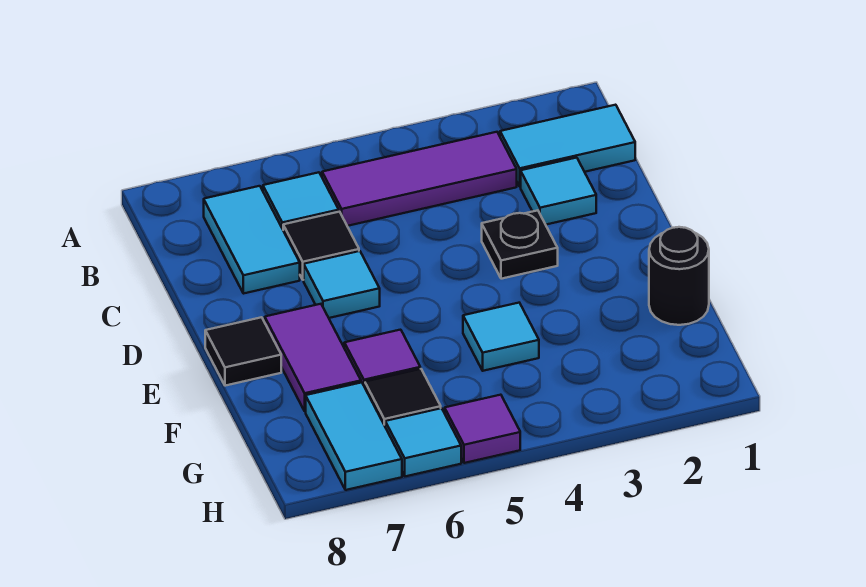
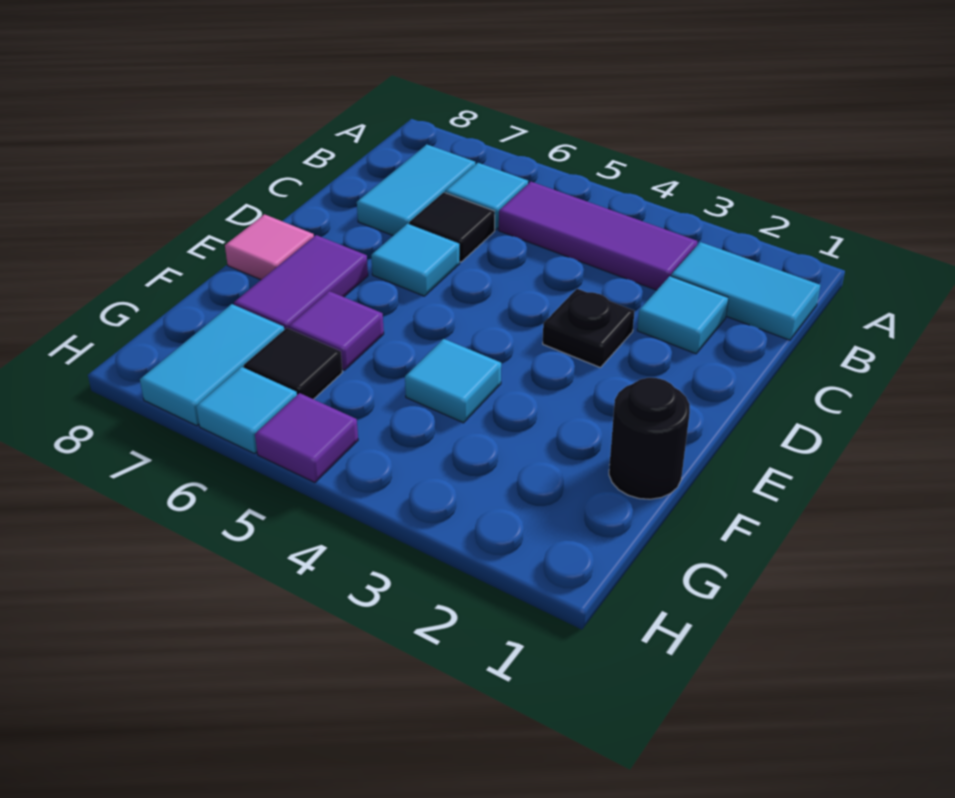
black tile E8 level 1 -> pink tile E8 level 1

